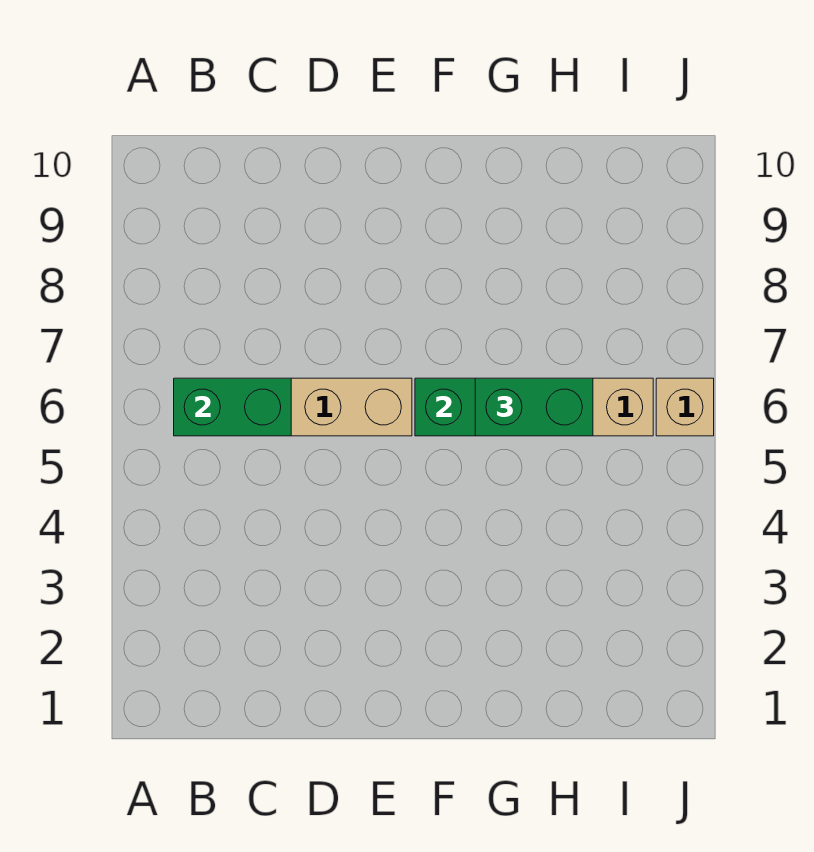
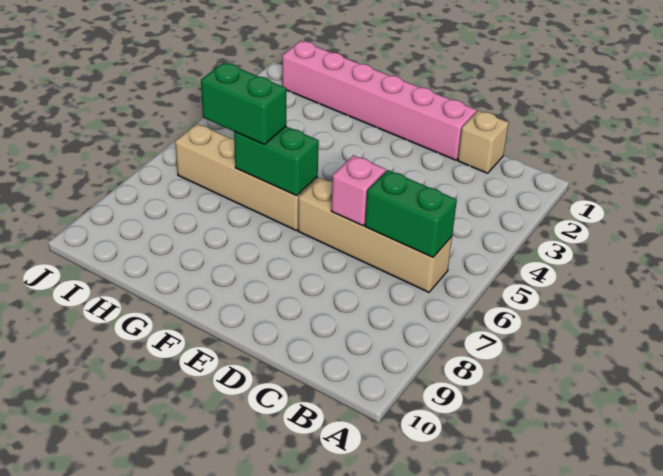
none -> pink brick D1:I1 level 1
none -> pink brick D6 level 2
tan brick J6 level 1 -> tan brick C1 level 1

